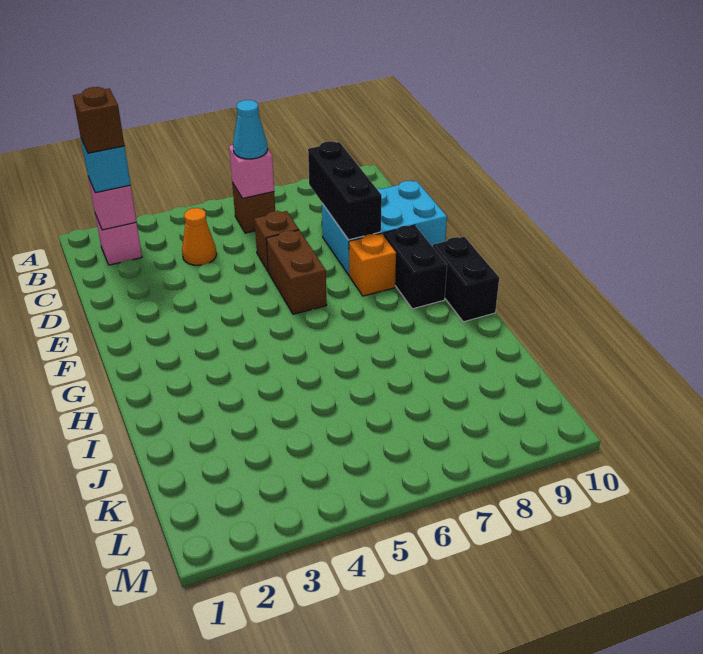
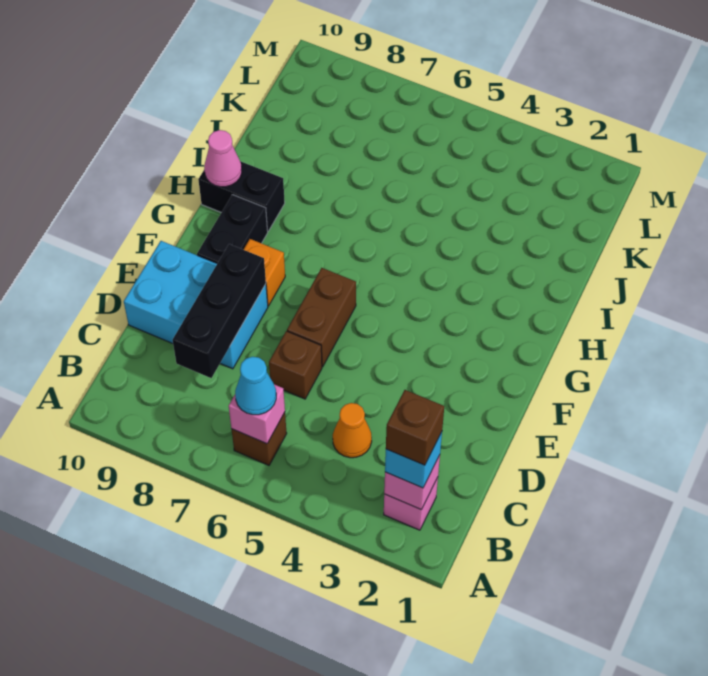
black brick G10:H10 level 1 -> black brick H9:H10 level 1
none -> pink cone H10 level 2

